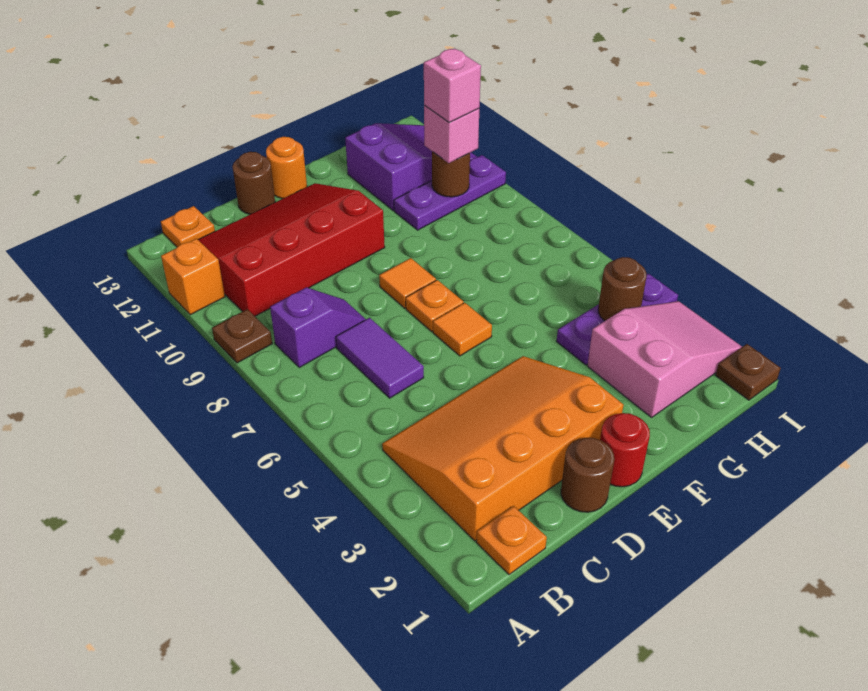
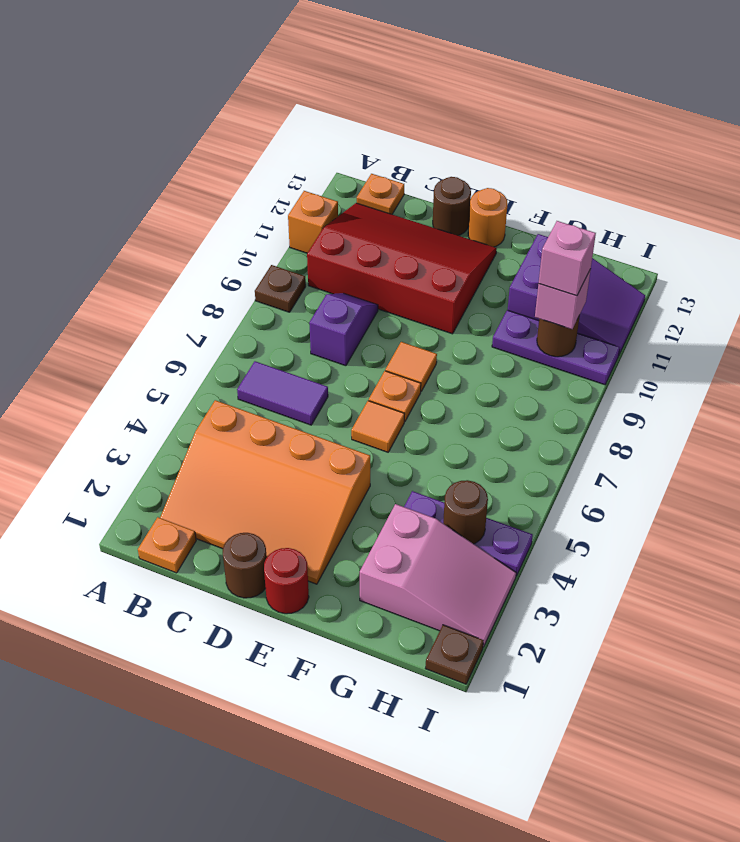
orange slope B2:E4 level 1 top 2 -> orange slope B2:E4 level 1 top 4
purple slope B8:C8 level 1 top B -> purple slope C8:C9 level 1 top 8
purple tile C6:C7 level 1 -> purple tile B6:C6 level 1

